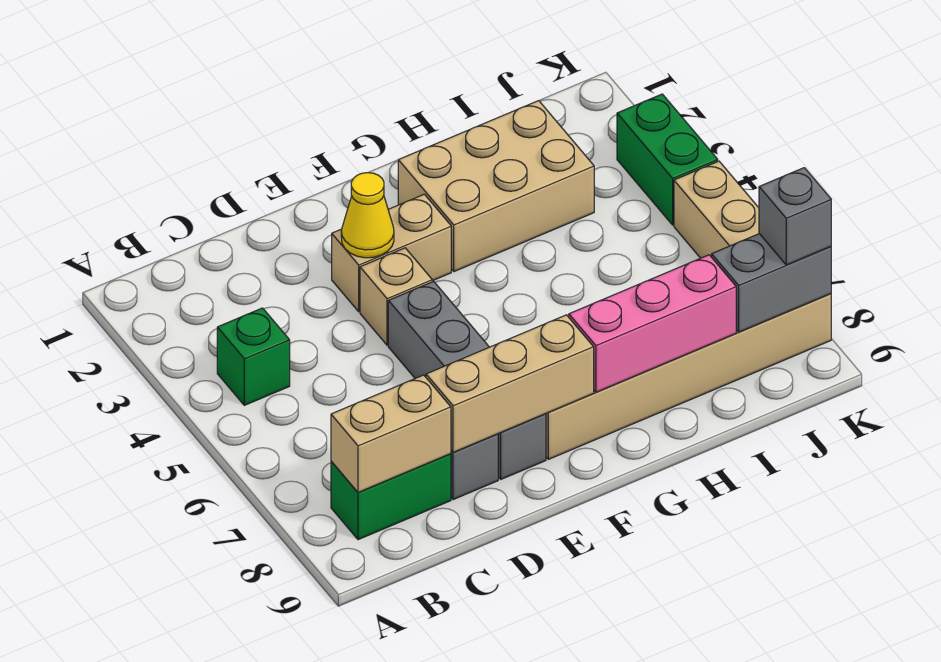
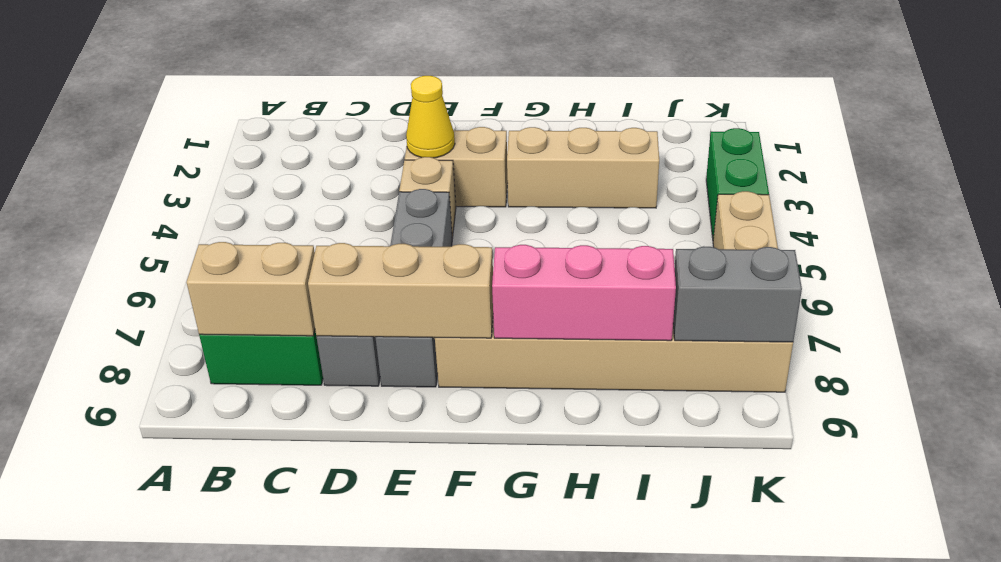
green brick B4 level 1 -> none
tan brick G2:I3 level 1 -> tan brick G3:I3 level 1
grey brick K8 level 3 -> none

